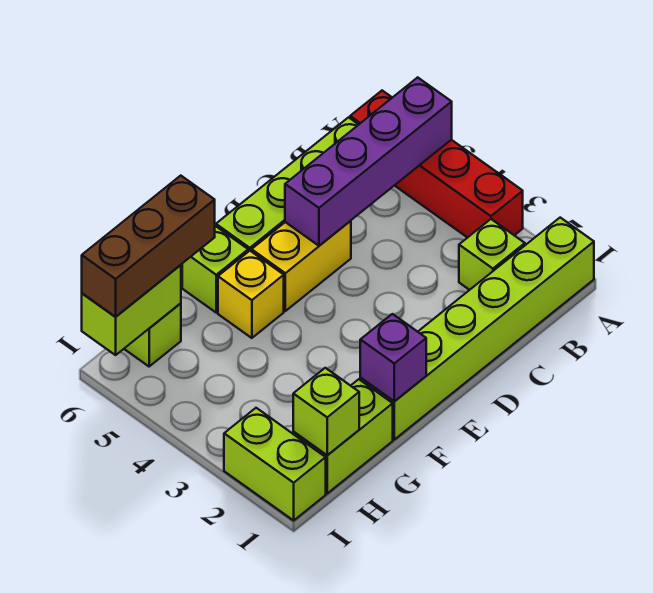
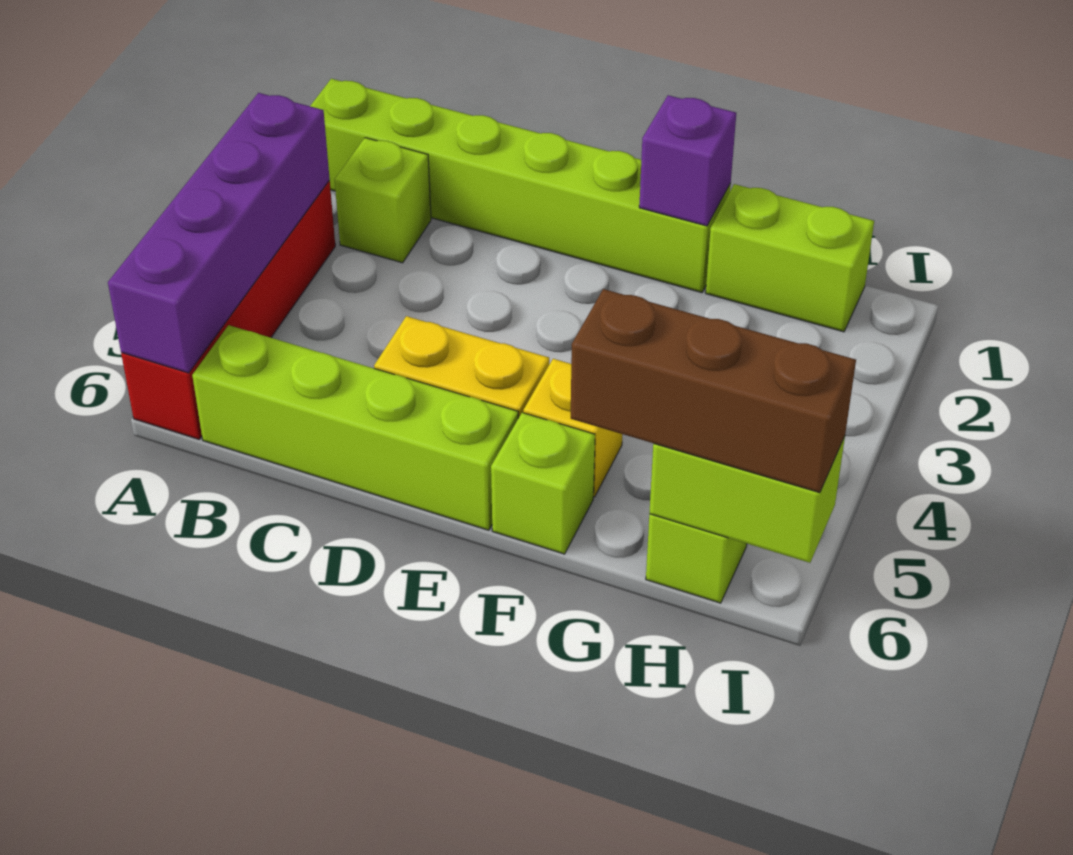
purple brick A5:D5 level 2 -> purple brick A3:A6 level 2
lime brick H1 level 2 -> none
lime brick I1:I2 level 1 -> none

